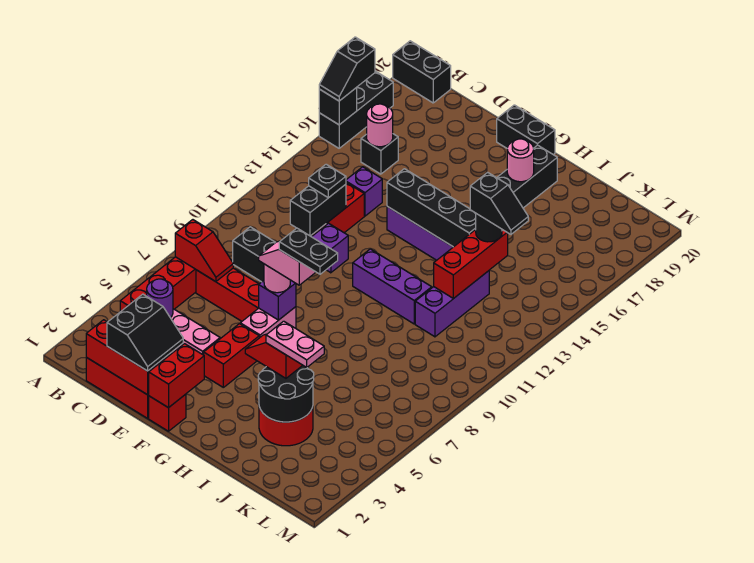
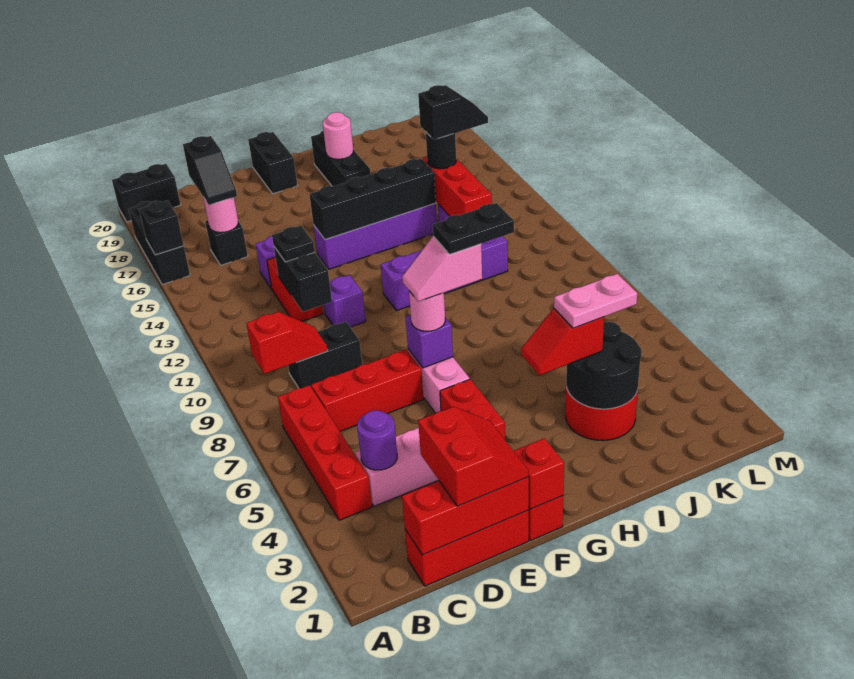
black slope A16:A17 level 3 top 17 -> black slope C16:C17 level 3 top 17
red slope B7:C7 level 2 top B -> red slope B9:C9 level 2 top B
black slope D1:E2 level 3 top D -> red slope D1:E2 level 3 top D
red brick F1:F2 level 2 -> red brick F1 level 2
black brick F20:G20 level 1 -> black brick F19:F20 level 1

